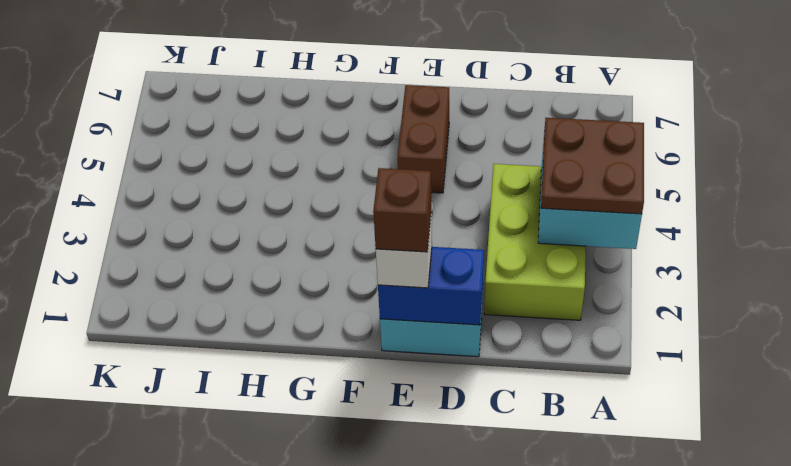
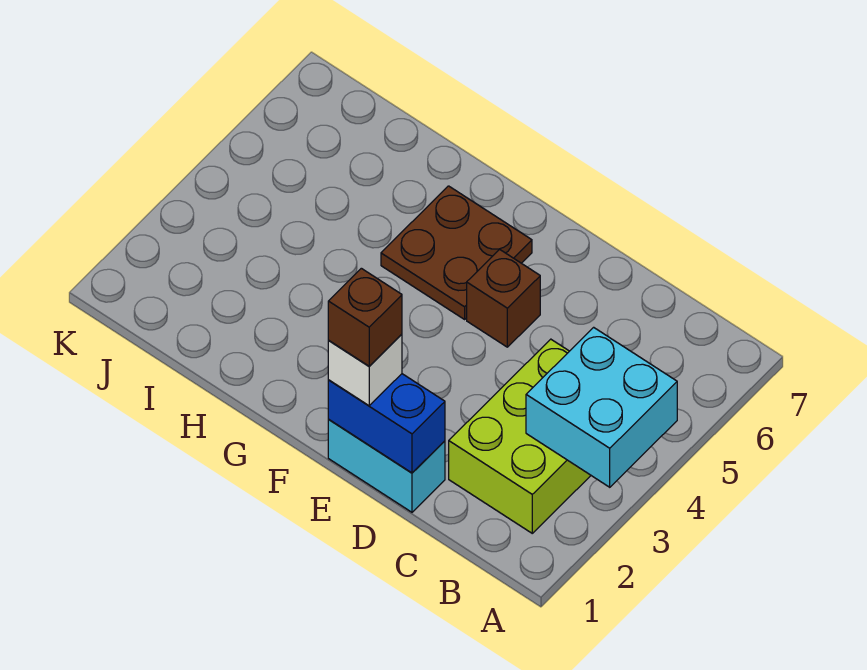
brown plate A3:B4 level 3 -> brown plate F5:G6 level 1
brown brick E5:E6 level 1 -> brown brick E5 level 1

